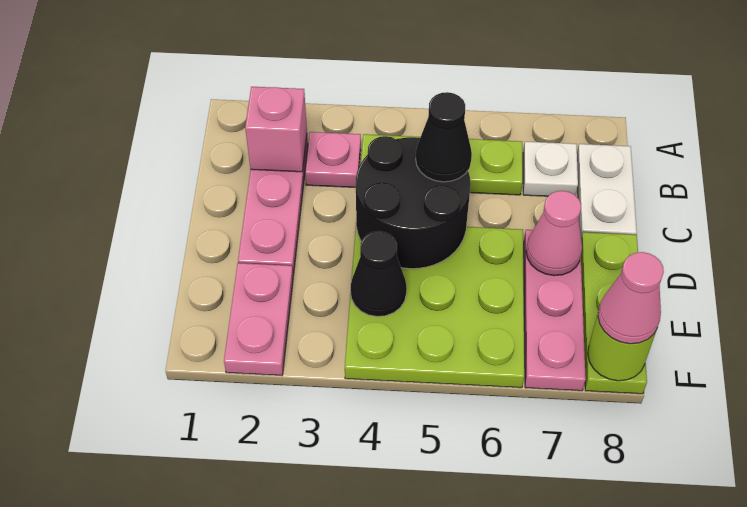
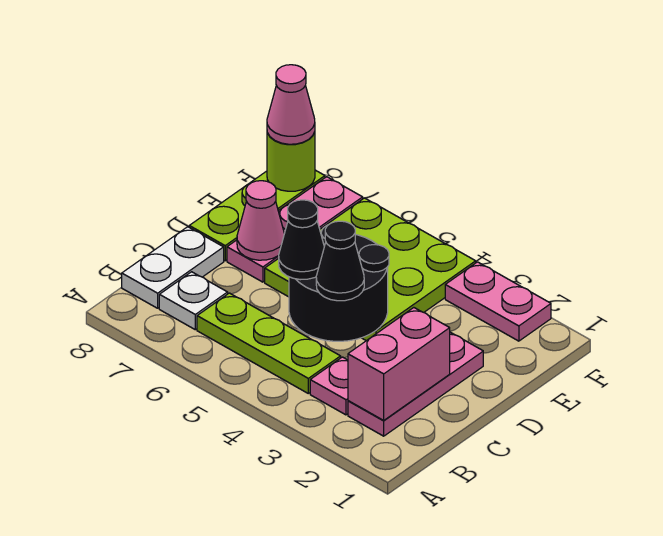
pink brick B2 level 2 -> pink brick B2:C2 level 2
pink plate E2:F2 level 1 -> pink plate F2:F3 level 1
black cone E4 level 2 -> black cone C4 level 3

